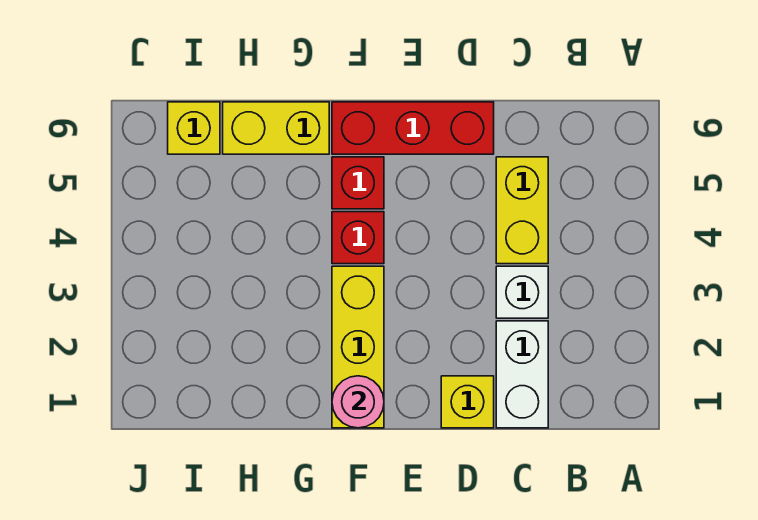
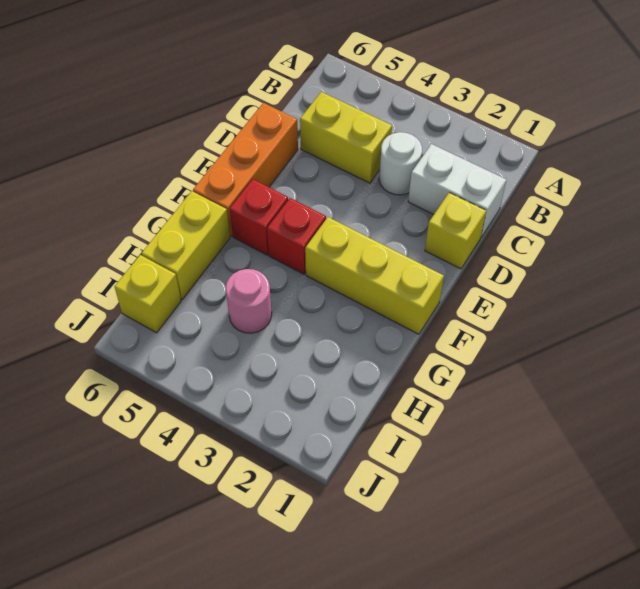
white brick C3 level 1 -> white round brick C3 level 1
red brick D6:F6 level 1 -> orange brick D6:F6 level 1
pink round brick F1 level 2 -> pink round brick H4 level 1

